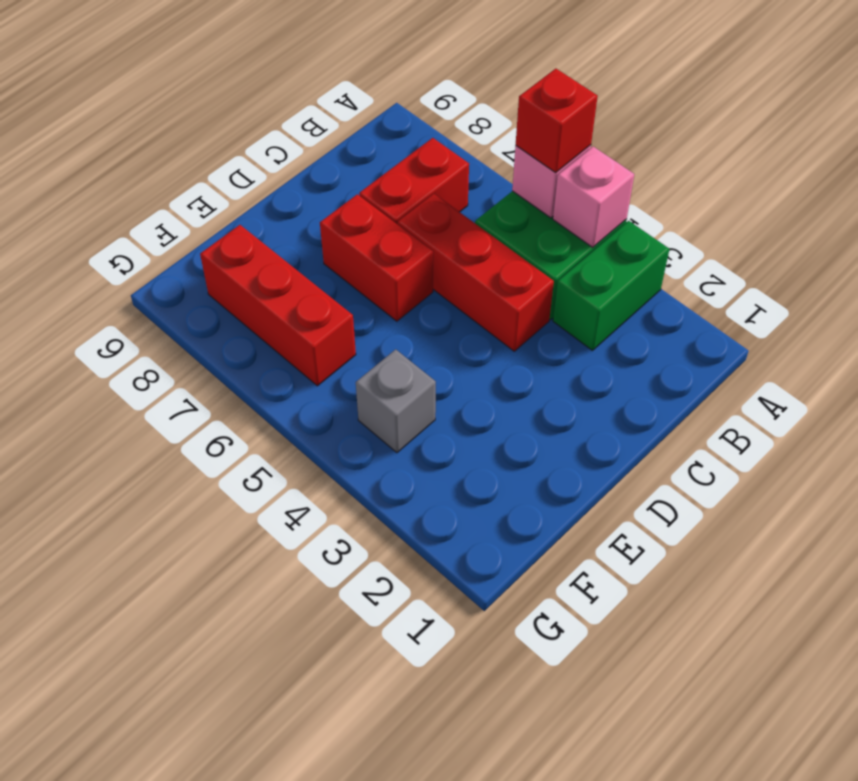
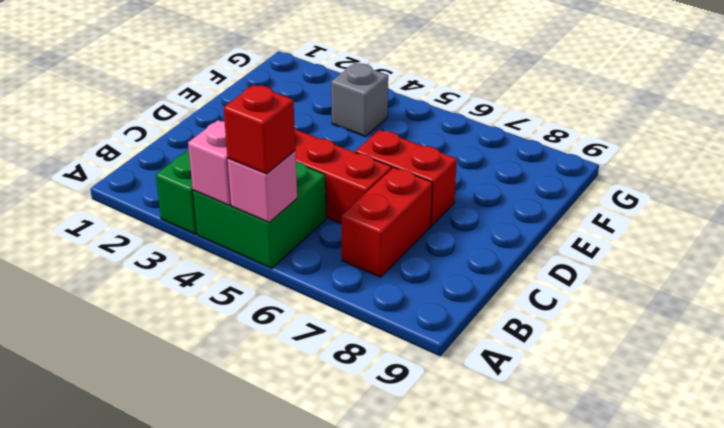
red brick F6:F8 level 1 -> none

